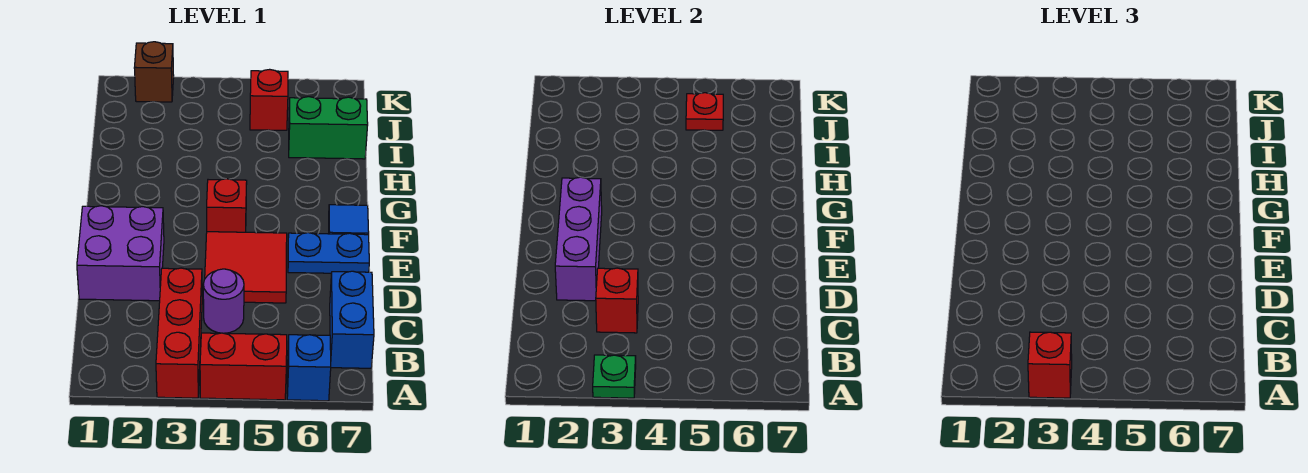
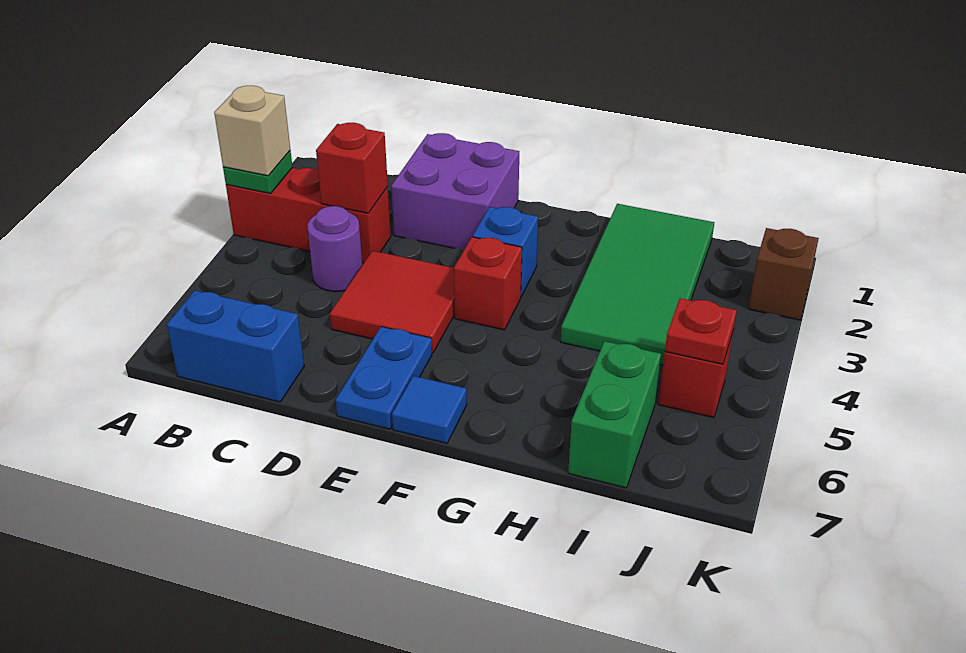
red brick A3 level 3 -> tan brick A3 level 3
red brick A4:A5 level 1 -> none
blue brick A6 level 1 -> blue brick F3 level 1
purple brick D2:F2 level 2 -> none
none -> green tile H1:I4 level 1

